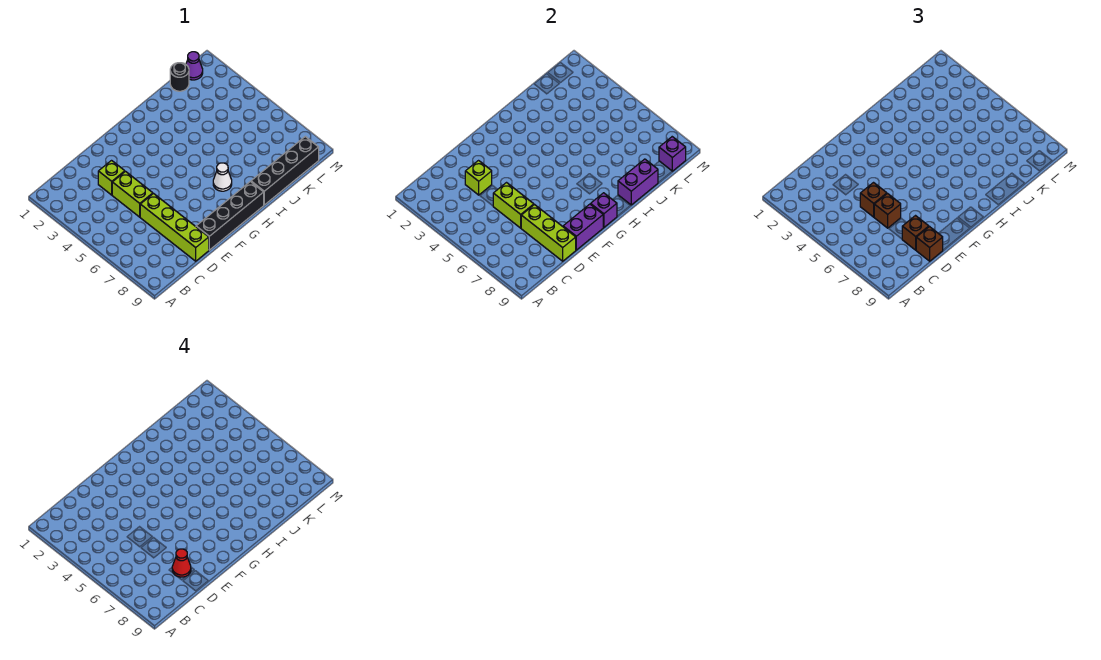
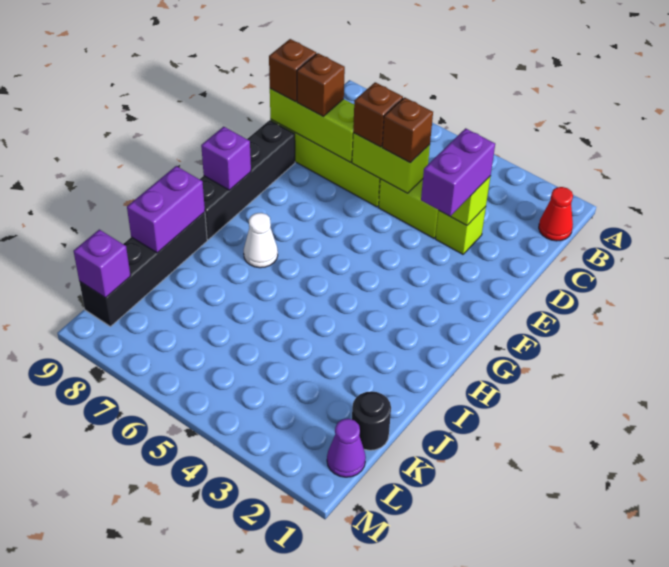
red cone D8 level 4 -> red cone B1 level 1
purple brick E9:F9 level 2 -> purple brick D3:E3 level 3

